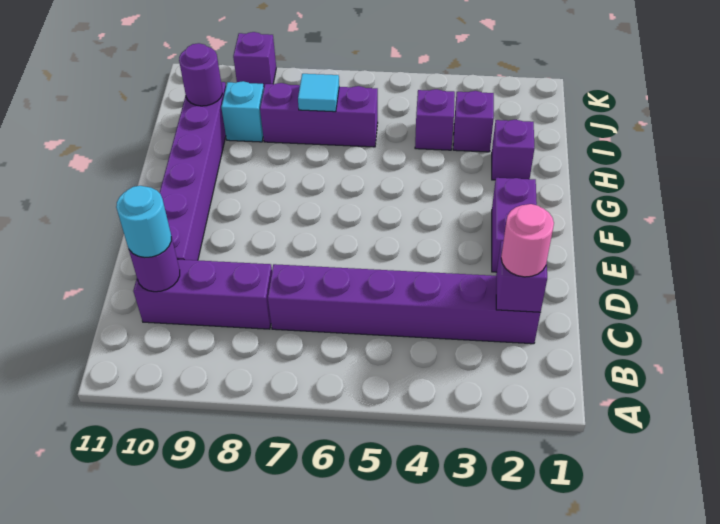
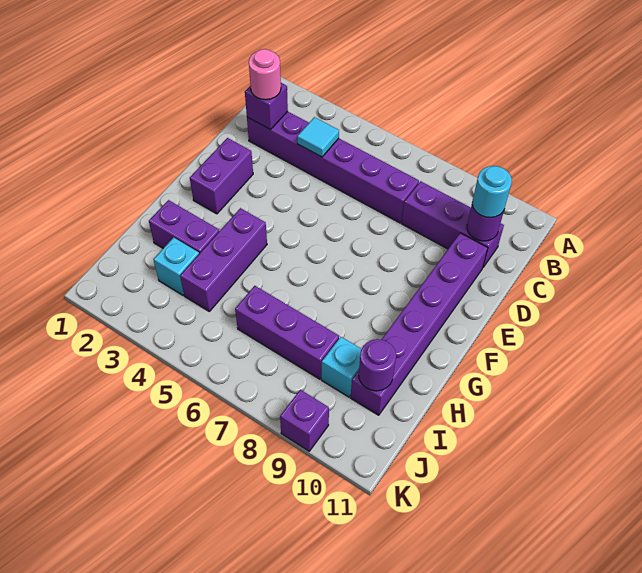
purple brick H2 level 1 -> purple brick H2:H3 level 1
purple brick I3 level 1 -> cyan brick I3 level 1
purple brick I4 level 1 -> purple brick G4:I4 level 1
cyan tile I7 level 2 -> cyan tile C4 level 2

